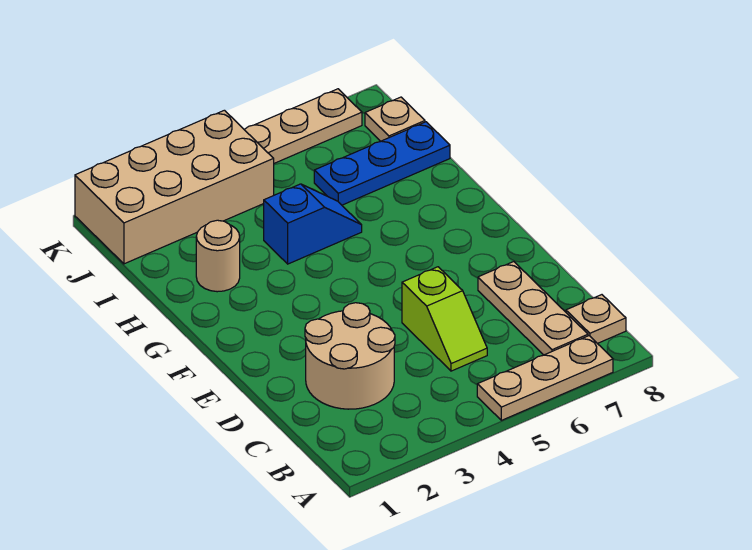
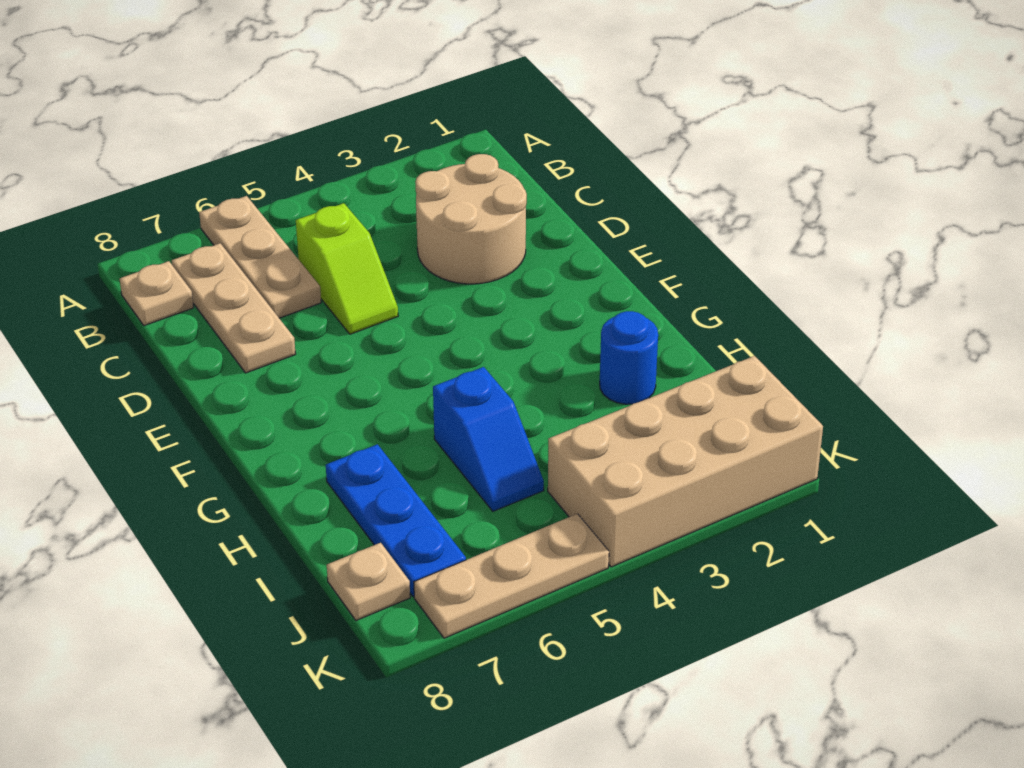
tan plate A5:A7 level 1 -> tan plate A6:C6 level 1
lime slope C5:D5 level 1 top D -> lime slope C5:D5 level 1 top C
tan round brick H2 level 1 -> blue round brick H2 level 1
blue slope H4:H5 level 1 top 4 -> blue slope H5:I5 level 1 top H
blue plate I6:I8 level 1 -> blue plate H7:J7 level 1

